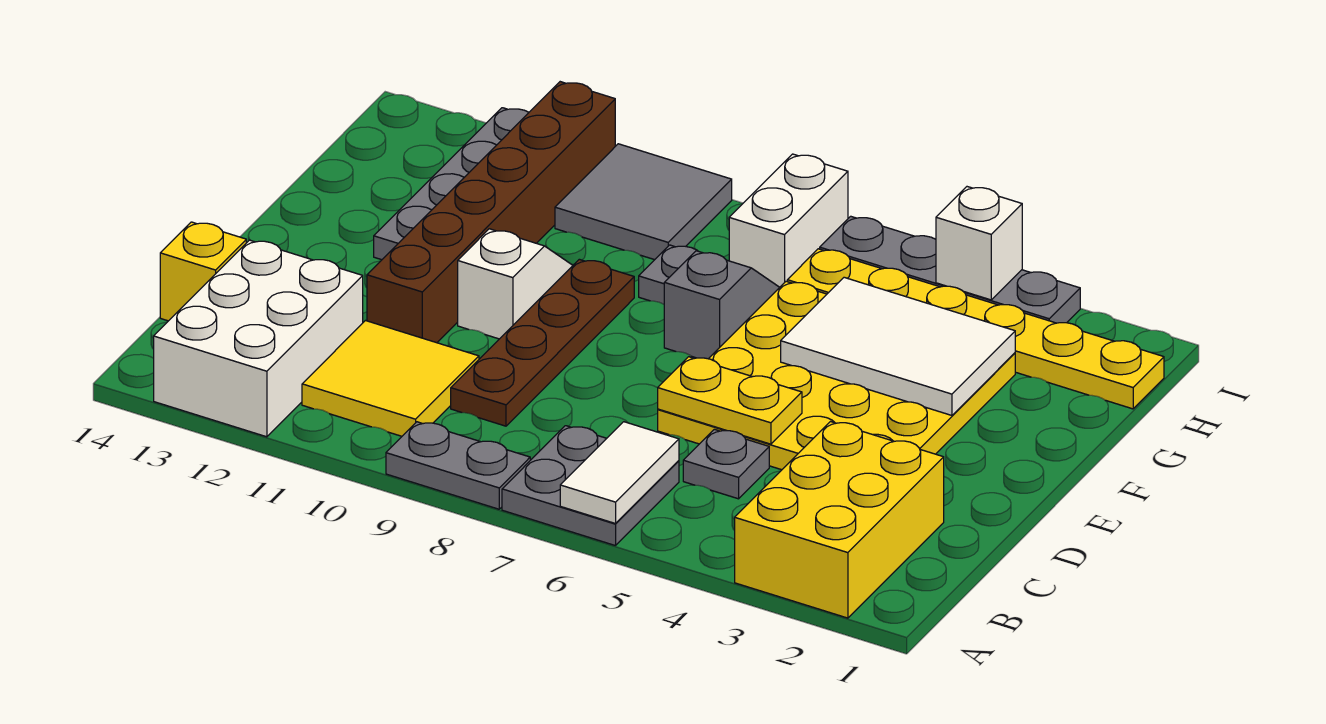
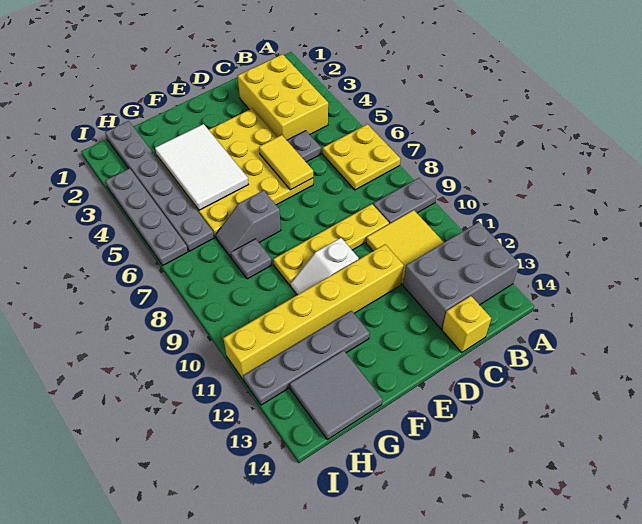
yellow brick A2:C3 level 1 -> yellow brick B2:C4 level 1
grey plate A6:B7 level 1 -> yellow plate A6:B7 level 1
white tile A6:B6 level 2 -> none
grey plate A8:A9 level 1 -> grey plate A9:B9 level 1
white brick A12:C13 level 1 -> grey brick A12:C13 level 1
brown plate C9:F9 level 1 -> yellow plate C9:F9 level 1
yellow plate D5:D6 level 2 -> yellow tile D5:D6 level 2
brown brick D11:I11 level 1 -> yellow brick D11:I11 level 1
yellow plate H1:H6 level 1 -> grey plate H1:H6 level 1
white brick H7:I7 level 1 -> none
grey tile H9:I10 level 1 -> grey tile G13:H14 level 1
white brick I4 level 2 -> none

